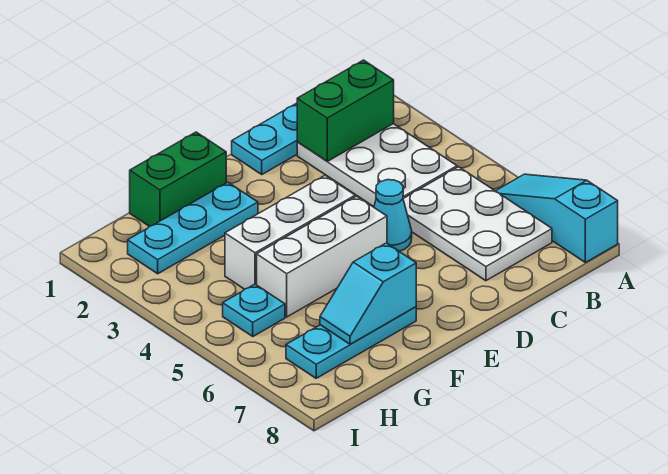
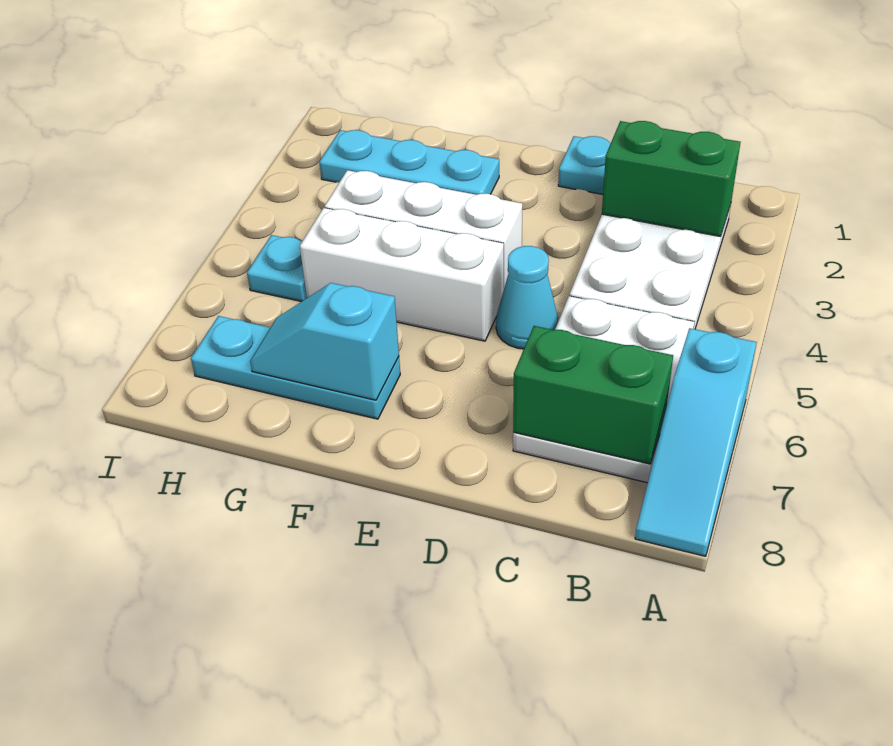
cyan slope A6:A8 level 1 top 8 -> cyan slope A6:A8 level 1 top 6
green brick F1:G1 level 1 -> green brick B7:C7 level 2

